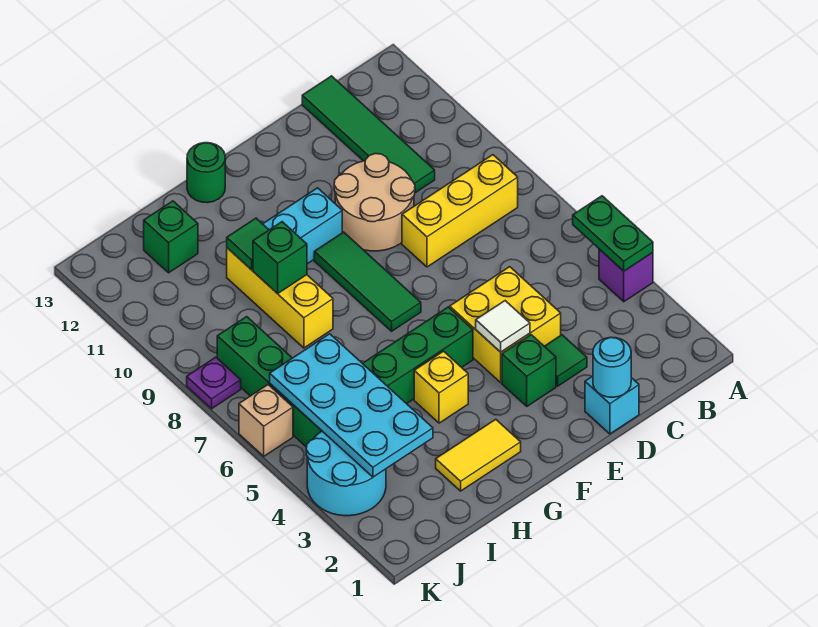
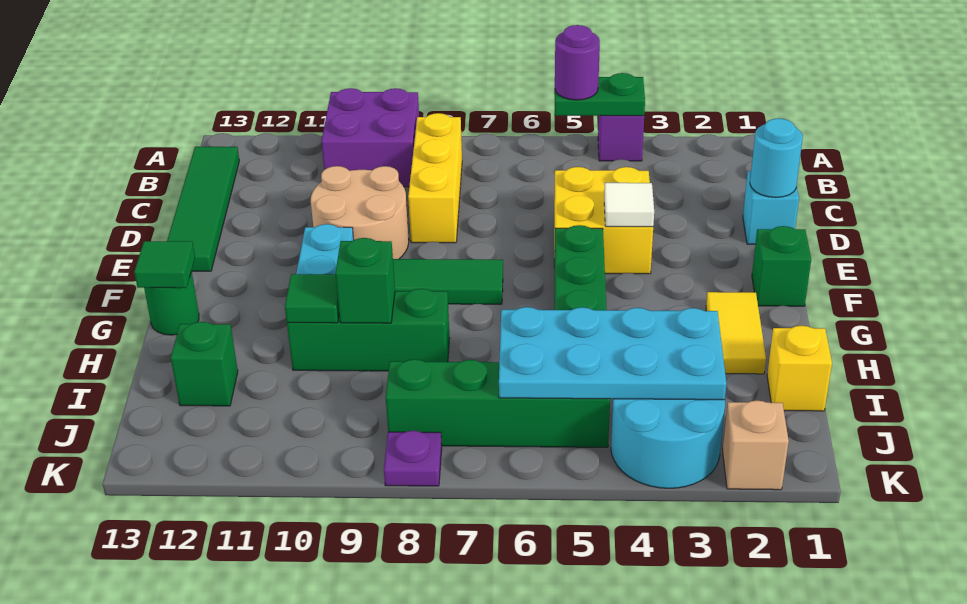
none -> purple round brick A5 level 3
none -> purple brick A9:B10 level 1
green tile C10:C13 level 1 -> green tile B13:E13 level 1
green tile D3 level 1 -> green tile G13 level 2
green brick E3 level 1 -> green brick F1 level 1
yellow brick G4 level 1 -> yellow brick I1 level 1
yellow brick H8:H10 level 1 -> green brick H8:H10 level 1
tan brick K6 level 1 -> tan brick K2 level 1

